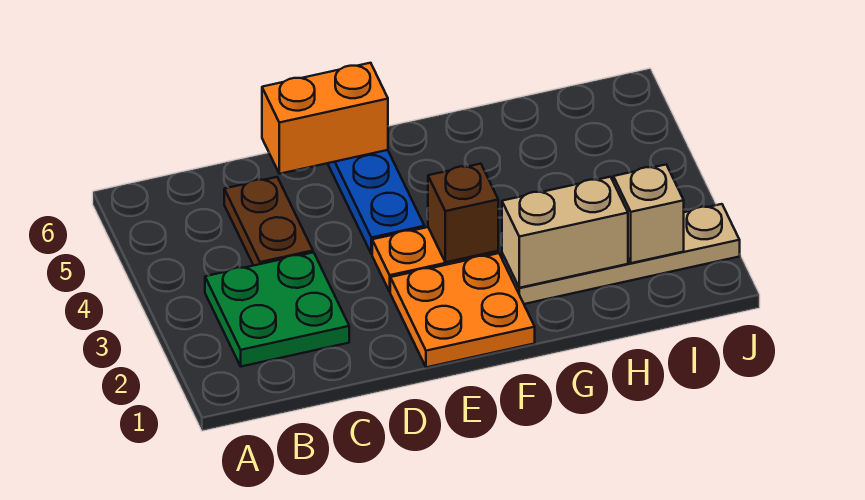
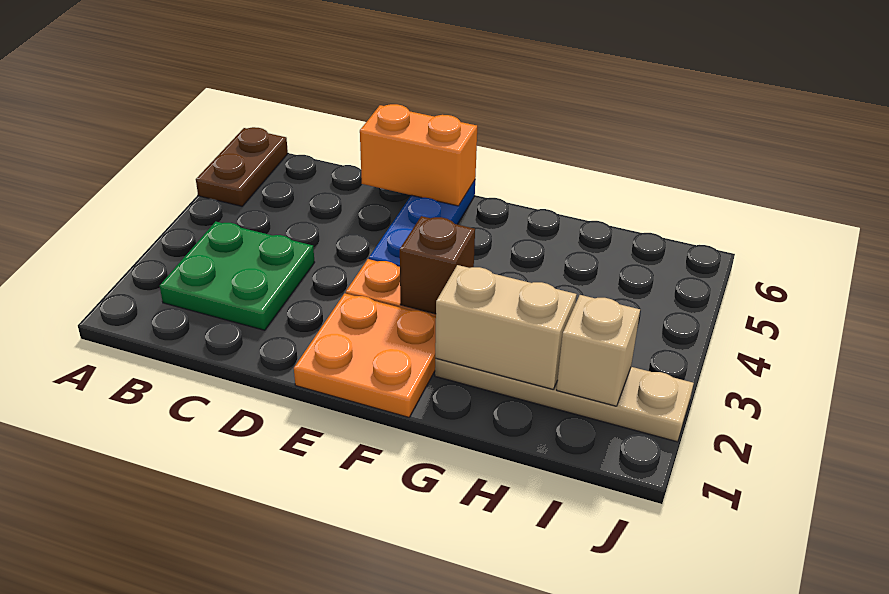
brown plate C4:C5 level 1 -> brown plate A5:A6 level 1

